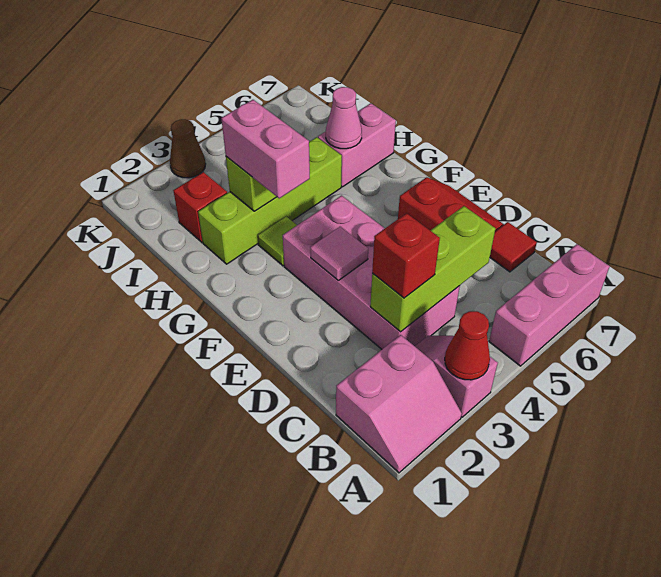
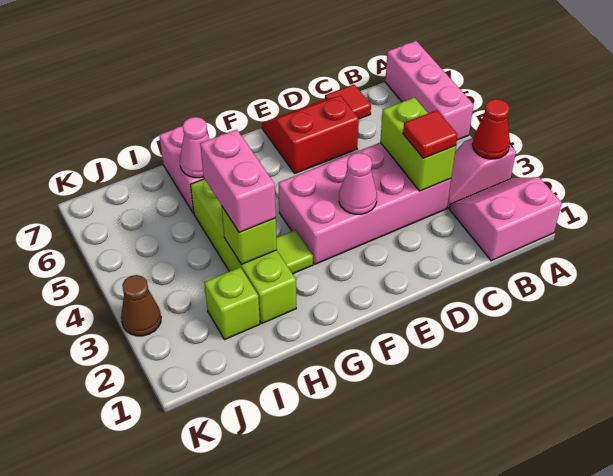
pink slope A1:B2 level 1 top B -> pink slope A1:B2 level 1 top 1
lime brick C3:C5 level 2 -> lime brick C3:C4 level 2
red brick C3 level 3 -> red tile C3 level 3
pink tile E3 level 2 -> pink cone E3 level 2
pink brick G3:H3 level 3 -> pink brick H3:H4 level 3
red brick I2 level 1 -> lime brick I2 level 1

